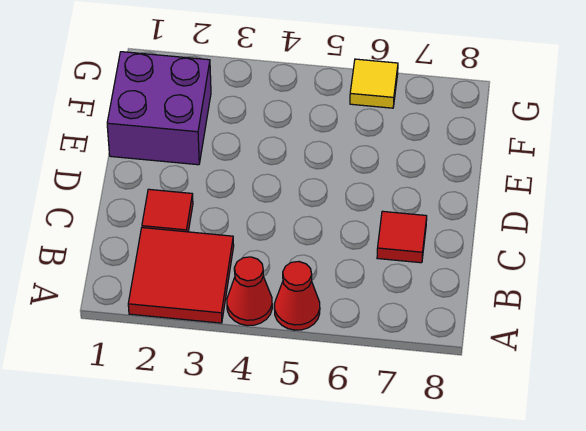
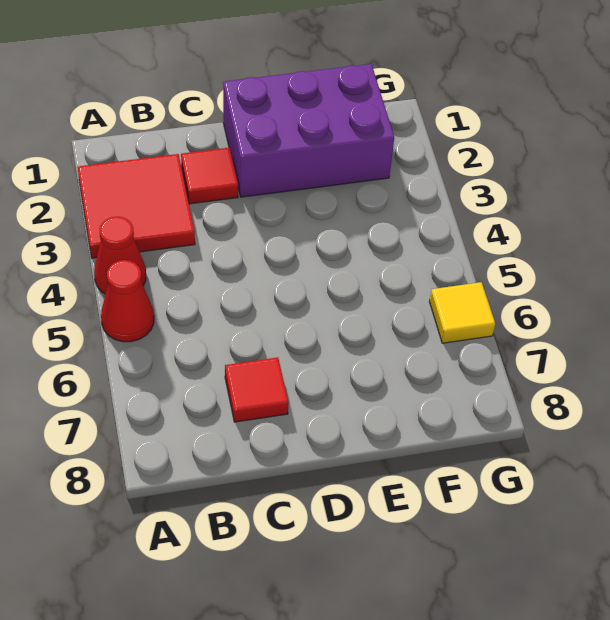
purple brick E1:F2 level 1 -> purple brick D1:F2 level 1

